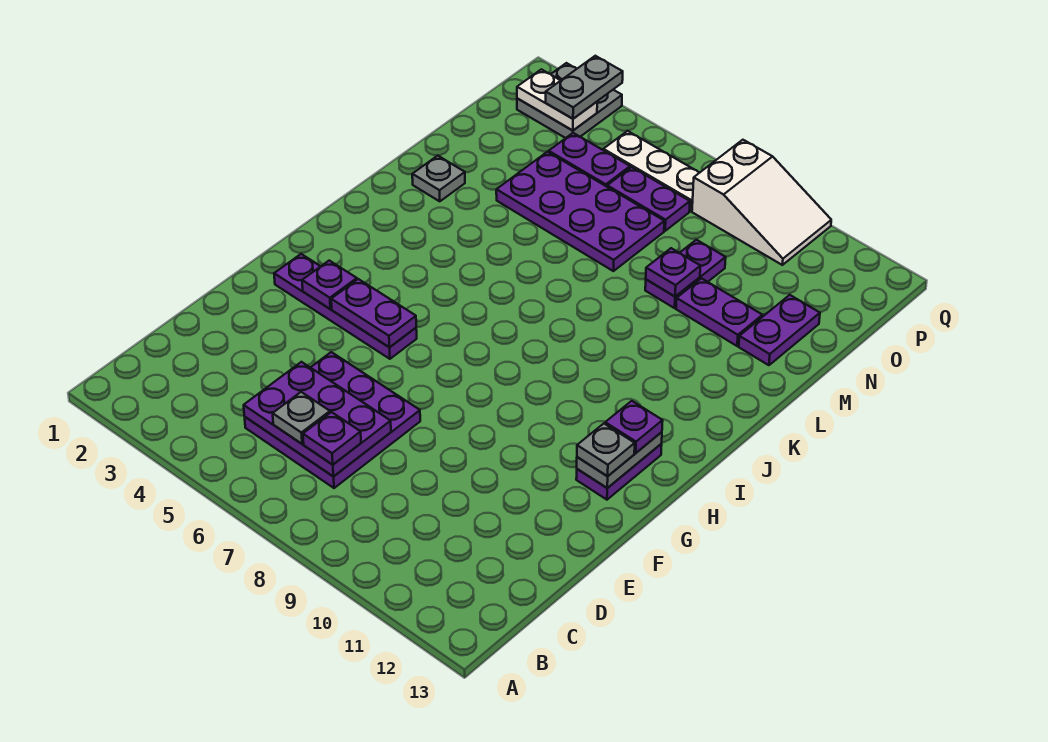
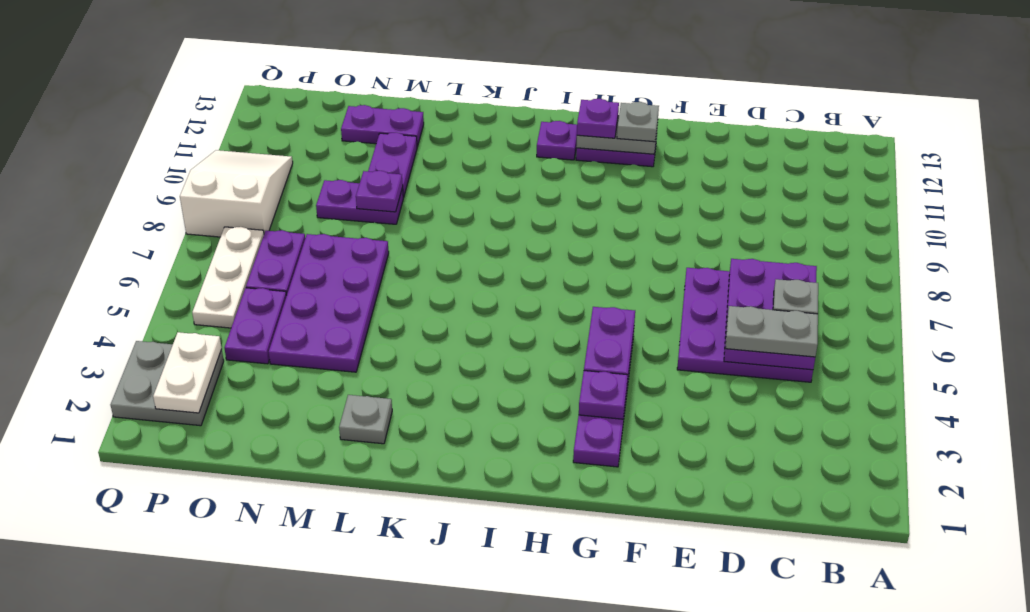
purple plate C7 level 3 -> purple plate I12 level 1
grey plate P3:Q3 level 3 -> grey plate C5:D5 level 3

